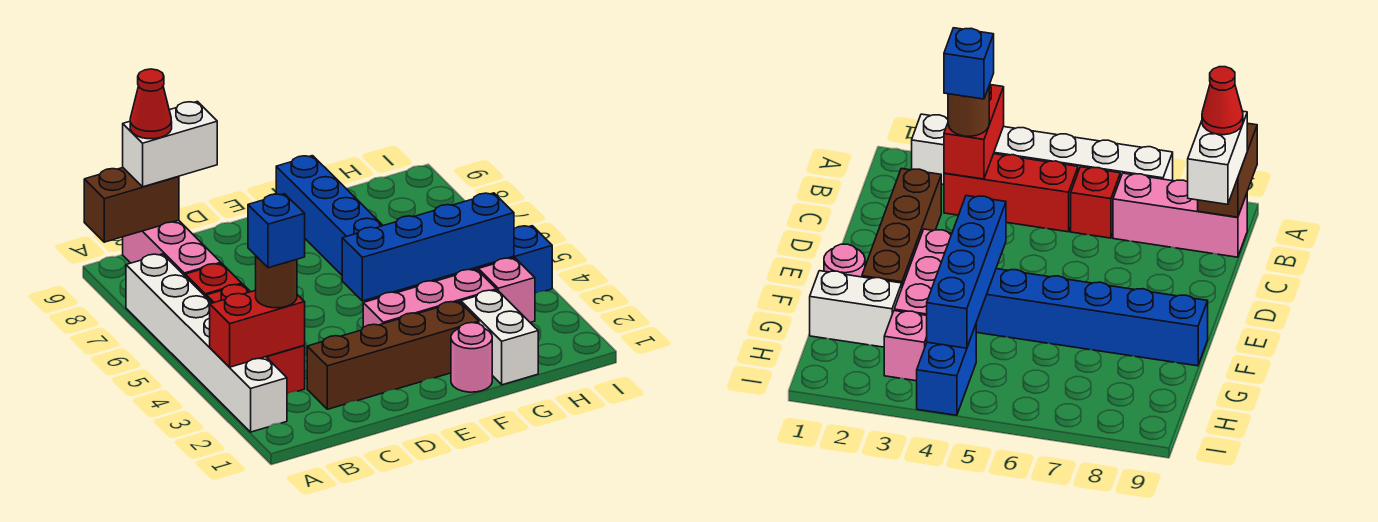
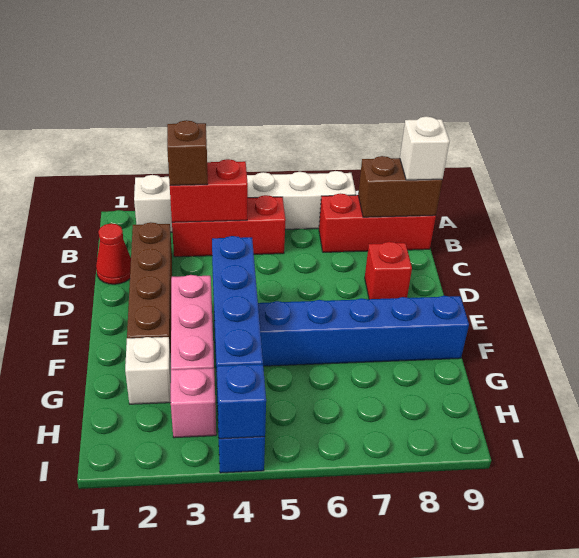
red brick A3:B3 level 2 -> red brick B3:B4 level 2
brown brick A9:B9 level 2 -> brown brick B8:B9 level 2
brown round brick B3 level 3 -> brown brick B3 level 3
blue brick B3 level 4 -> blue brick I4 level 2
red brick B6 level 1 -> red brick D8 level 1
pink brick B7:B9 level 1 -> red brick B7:B9 level 1
white brick B9:C9 level 3 -> white brick B9 level 3
red cone B9 level 4 -> red cone C1 level 1
pink round brick F1 level 1 -> none
white brick G1:G2 level 1 -> white brick G2 level 1

